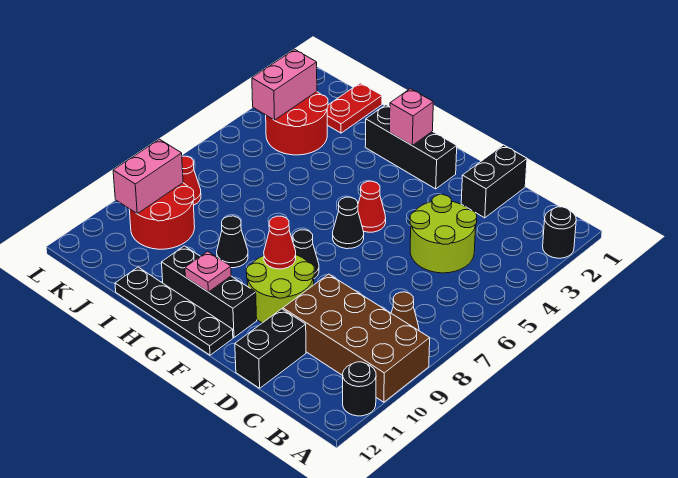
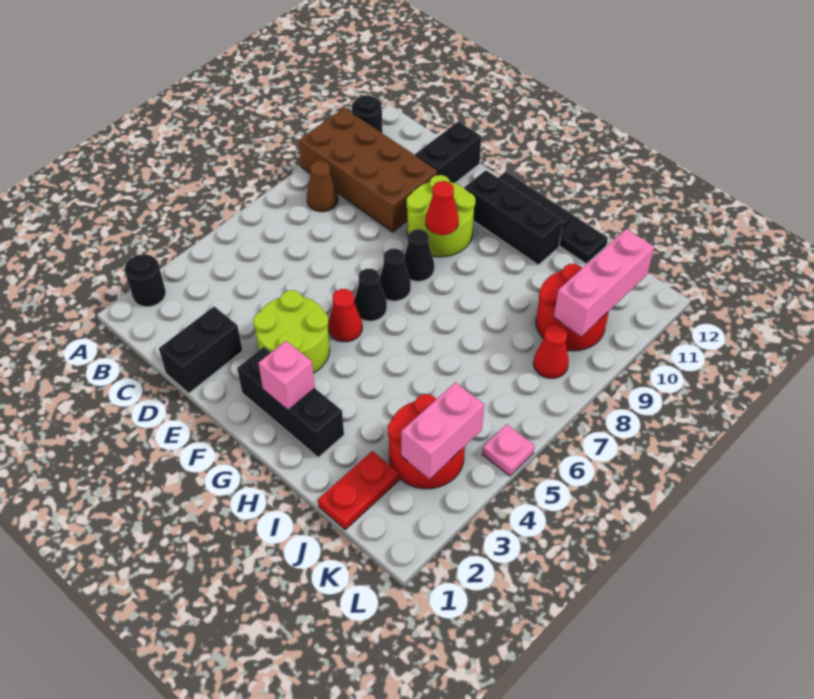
lime round brick C4:D5 level 1 -> lime round brick E3:F4 level 1
pink plate G11 level 2 -> pink plate L5 level 1
black cone H9 level 1 -> black cone F7 level 1
pink brick K9:K10 level 2 -> pink brick K9:K11 level 2

